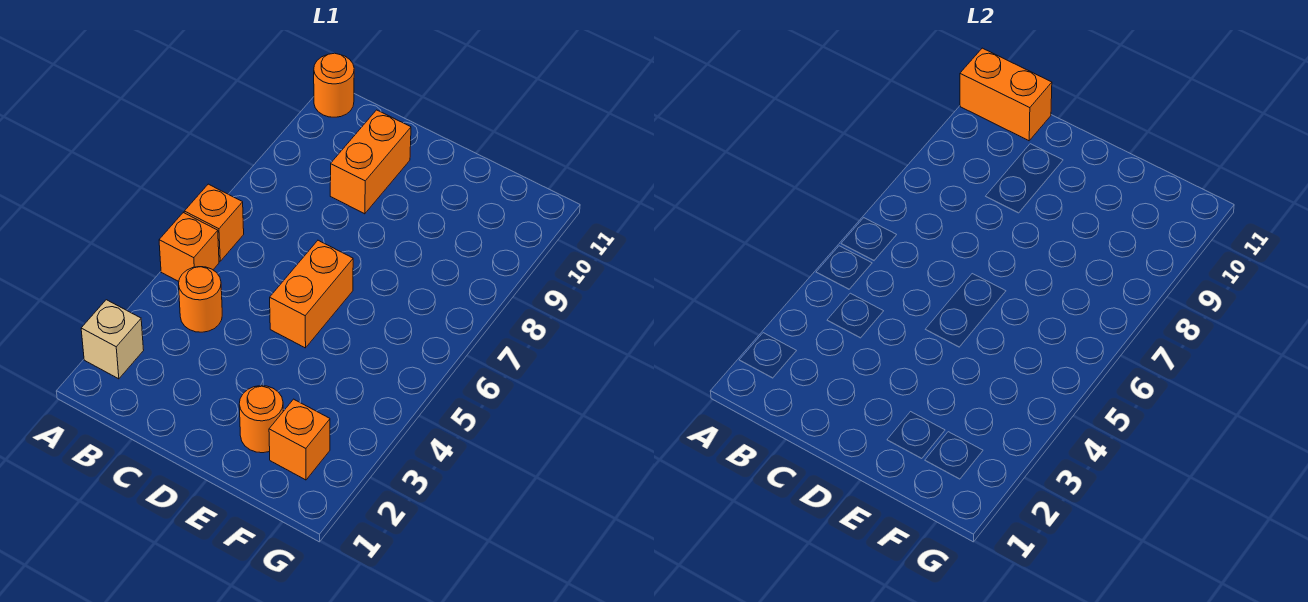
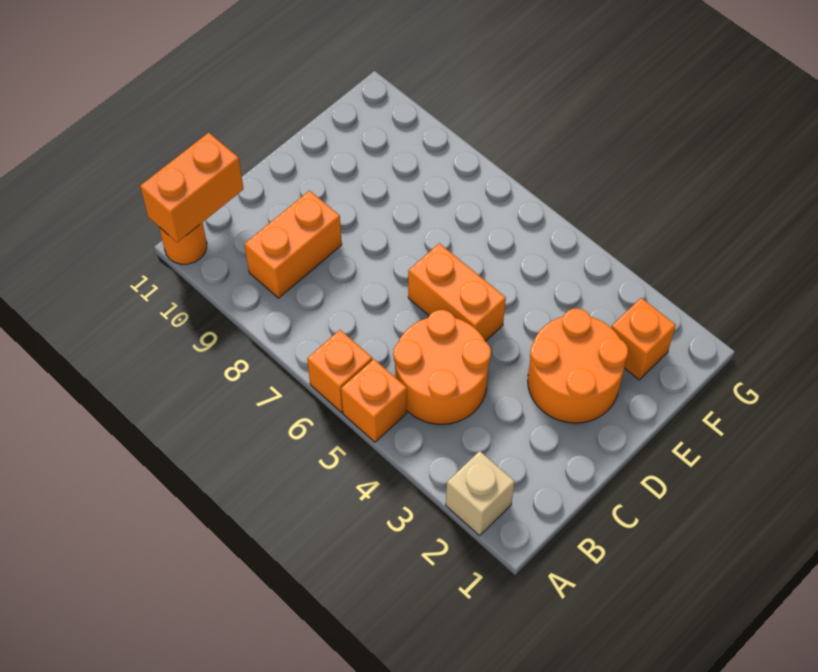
orange round brick B4 level 1 -> orange round brick B4:C5 level 1
orange brick C9:C10 level 1 -> orange brick B9:C9 level 1
orange round brick E2 level 1 -> orange round brick D2:E3 level 1

